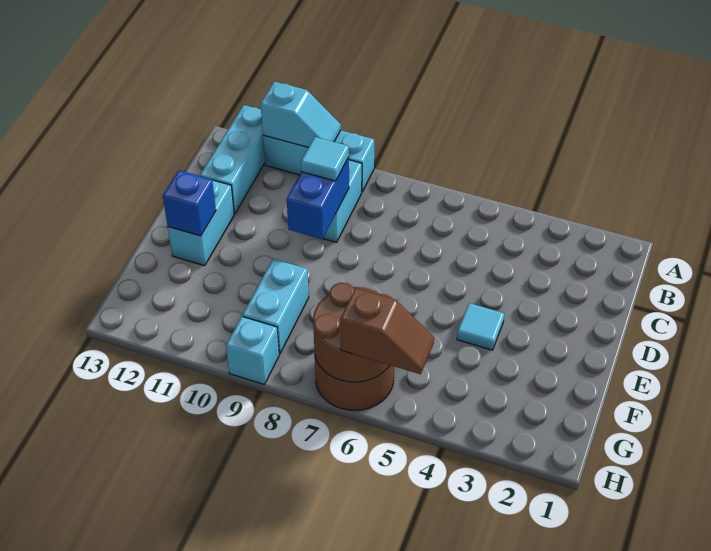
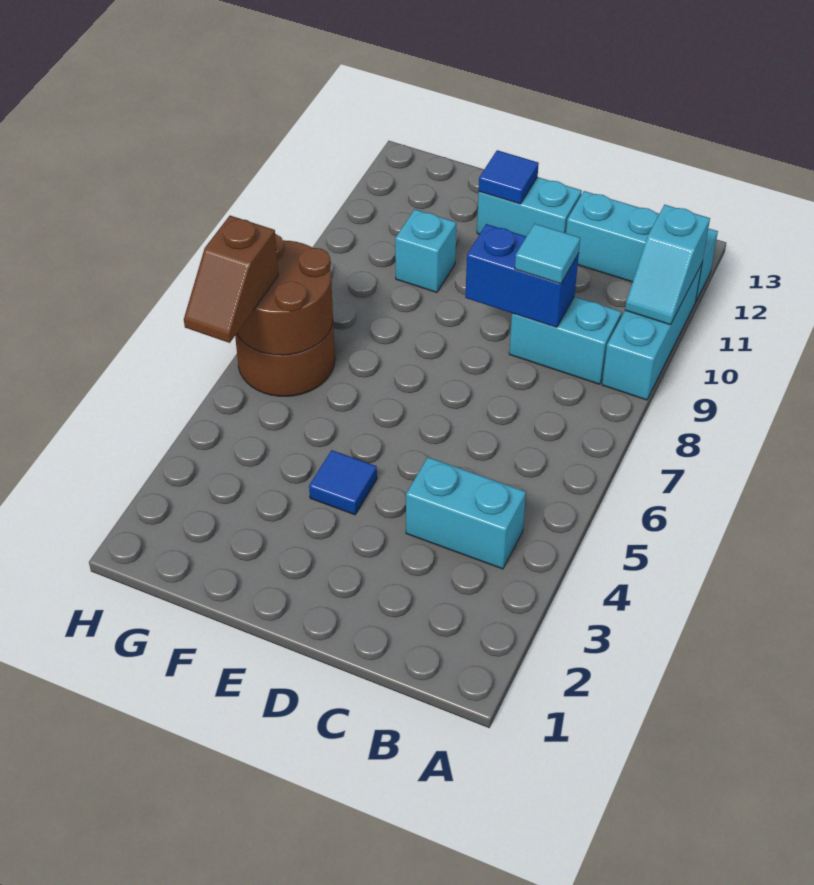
cyan tile E4 level 1 -> blue tile E4 level 1
blue brick E12 level 2 -> blue tile E12 level 2
cyan brick F9:G9 level 1 -> cyan brick B4:C4 level 1
cyan brick H9 level 1 -> cyan brick F10 level 1

